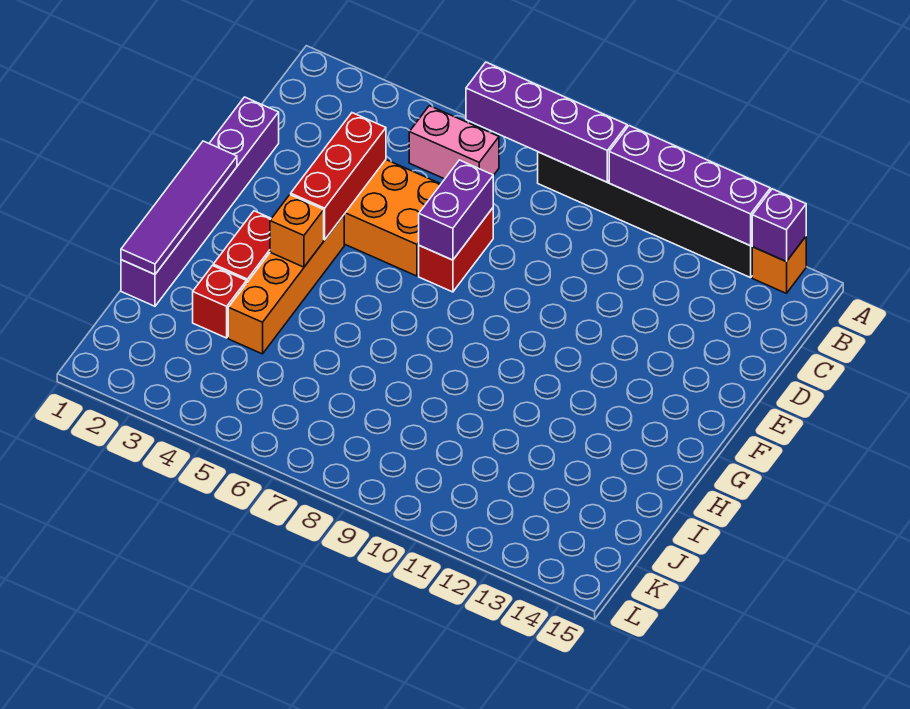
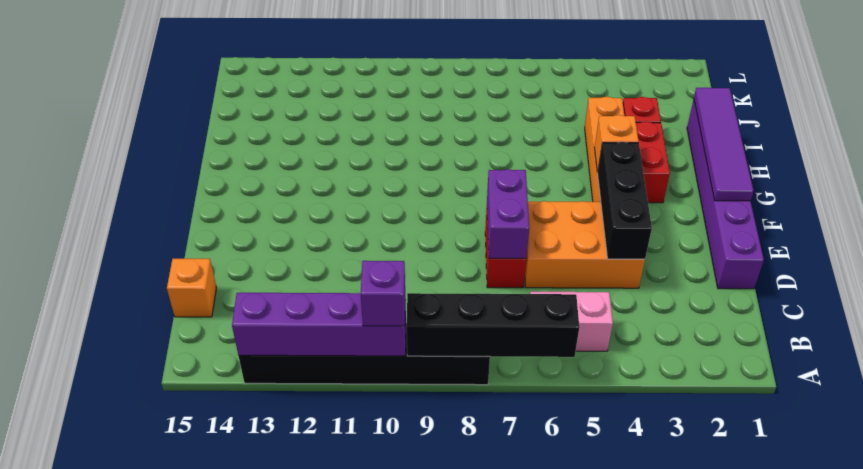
purple brick A6:A9 level 2 -> black brick A6:A9 level 2
orange brick A14 level 1 -> orange brick C15 level 1
purple brick A14 level 2 -> purple brick A10 level 3
red brick D4:F4 level 2 -> black brick D4:F4 level 2

